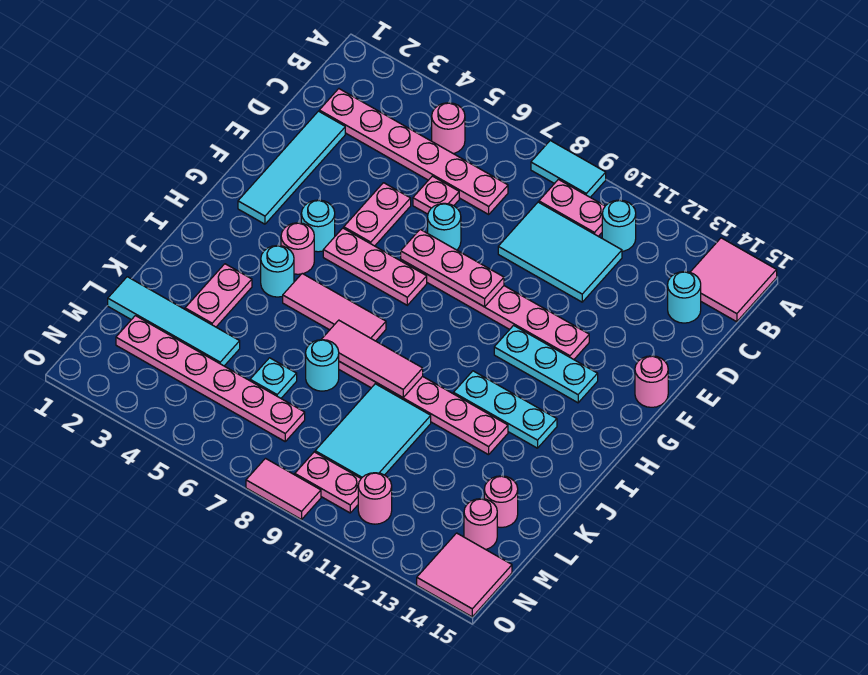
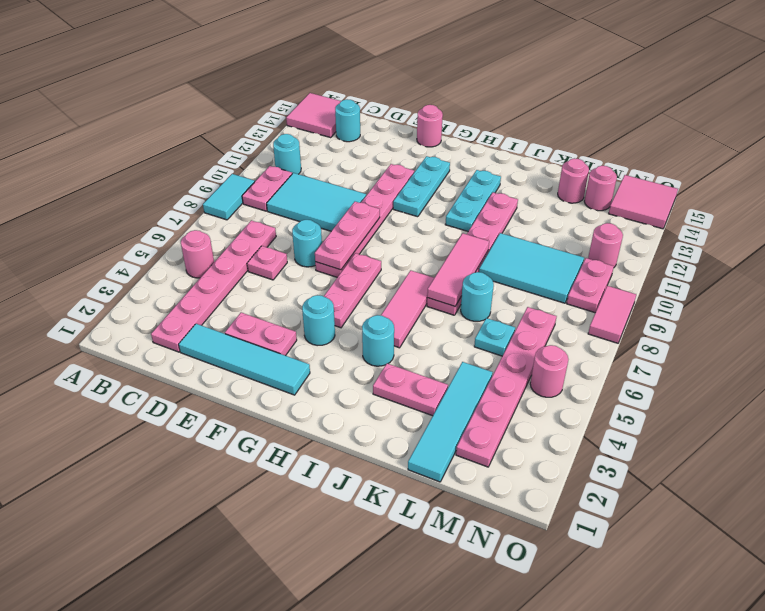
cyan tile C9:D11 level 1 -> cyan tile C9:E10 level 1
pink plate E5:F5 level 1 -> pink plate E3:F3 level 1
pink round brick H4 level 1 -> pink round brick N5 level 1

